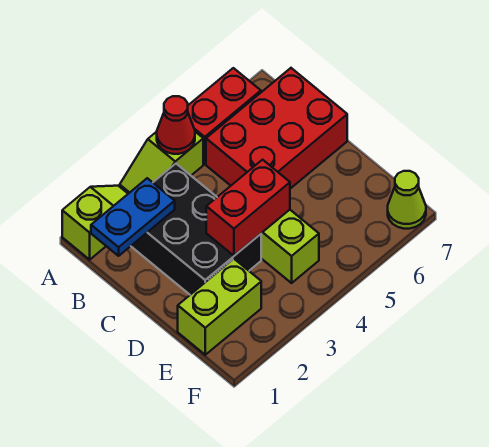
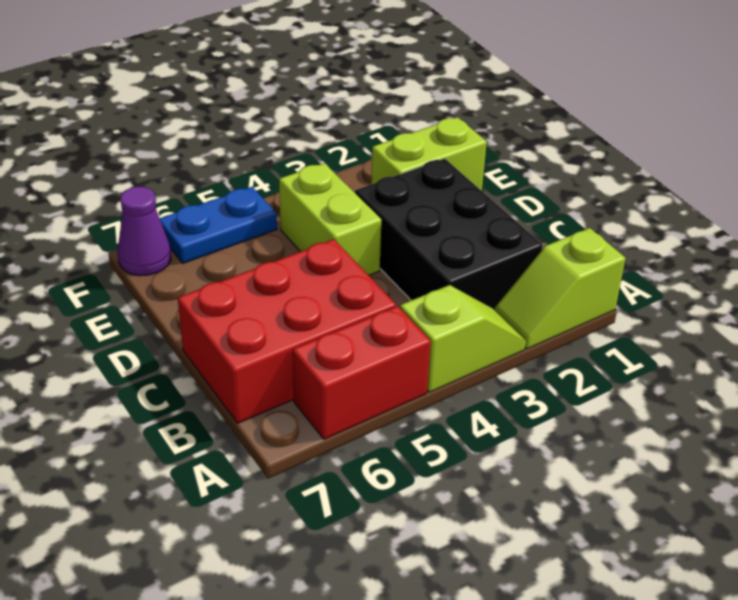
red cone A4 level 2 -> none
blue plate B1:B2 level 2 -> blue plate F5:F6 level 1
red brick D3:D4 level 2 -> none
lime cone F7 level 1 -> purple cone F7 level 1

